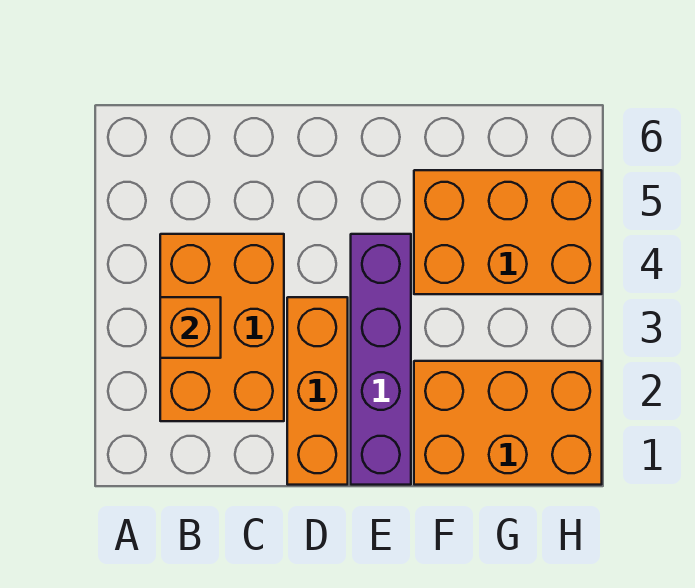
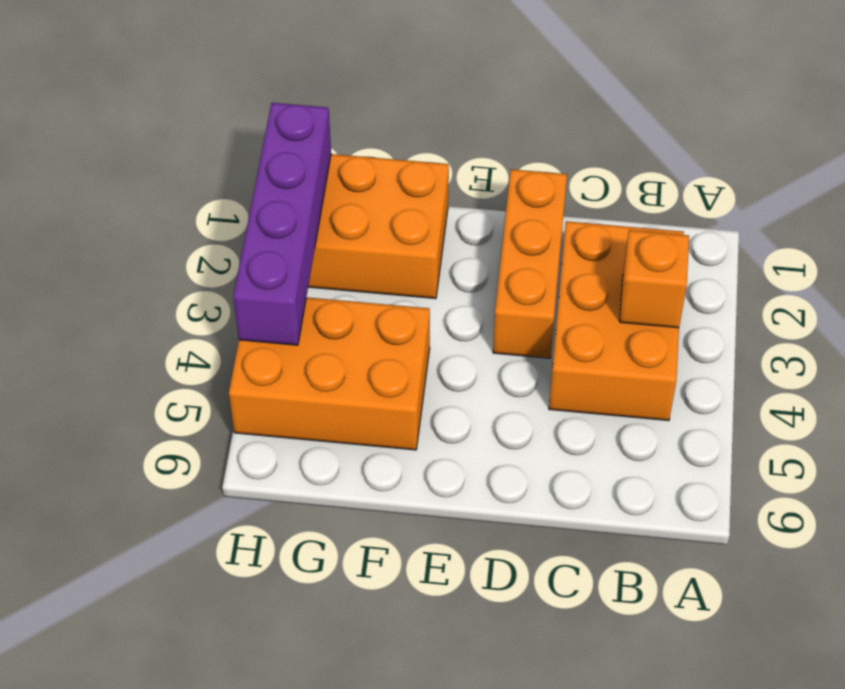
purple brick E1:E4 level 1 -> purple brick H1:H4 level 2

